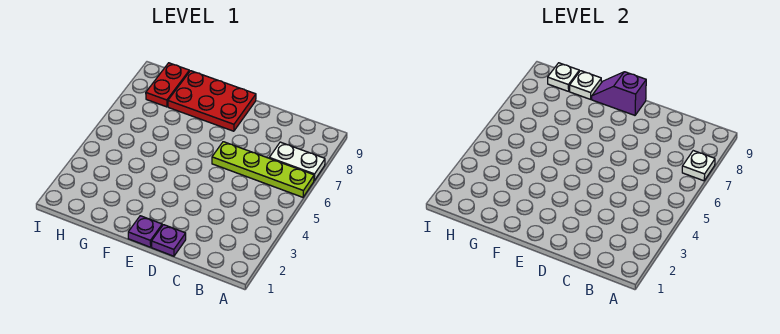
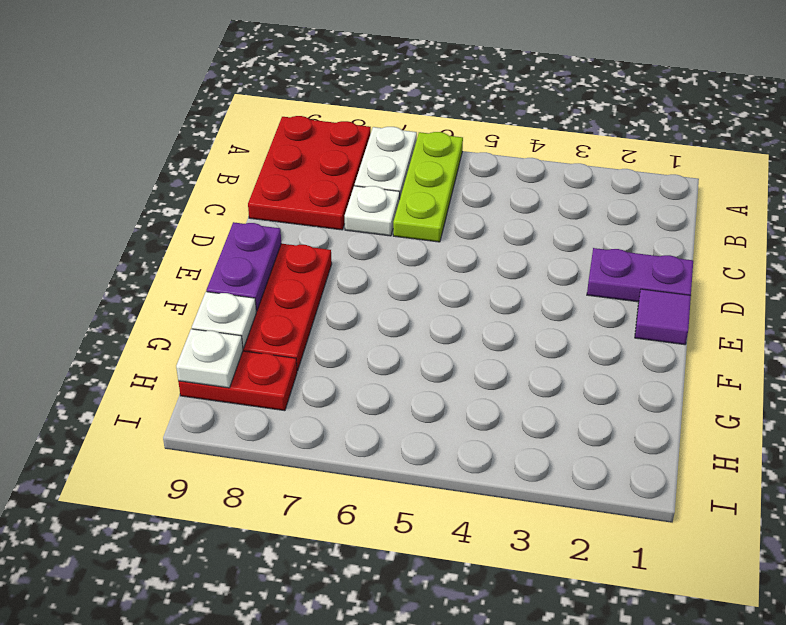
lime plate A6:D6 level 1 -> lime plate A6:C6 level 1
white plate A7 level 2 -> white plate C7 level 1
none -> red plate A8:C9 level 1
purple plate D1 level 1 -> purple plate D1:D2 level 1
purple plate E1 level 1 -> purple tile E1 level 1
purple slope E9:F9 level 2 top E -> purple plate E9:F9 level 2

